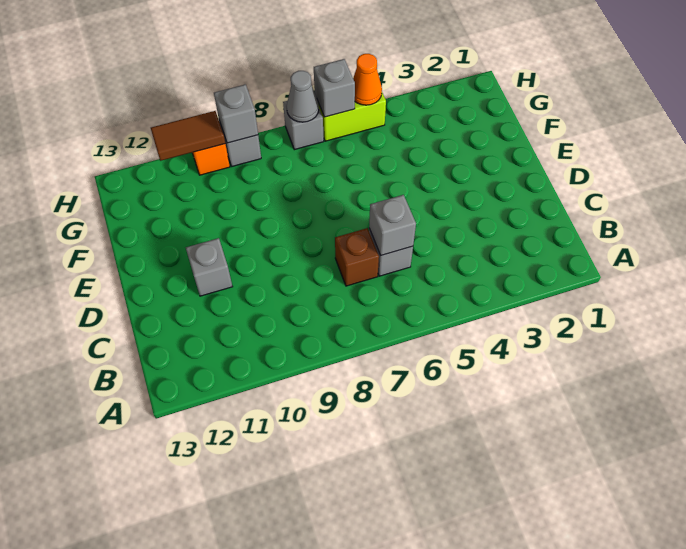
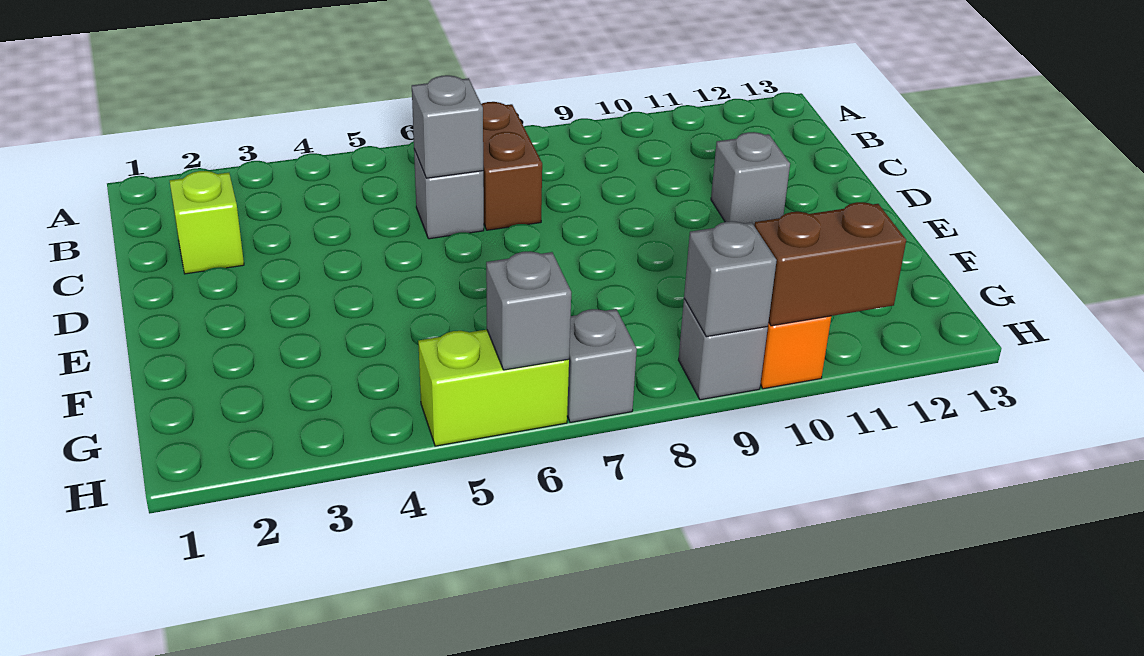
none -> lime brick C2 level 1
brown brick C7 level 1 -> brown brick B7:C7 level 1
orange cone H5 level 2 -> none
grey cone H7 level 2 -> none
brown tile H10:H11 level 2 -> brown brick H10:H11 level 2

